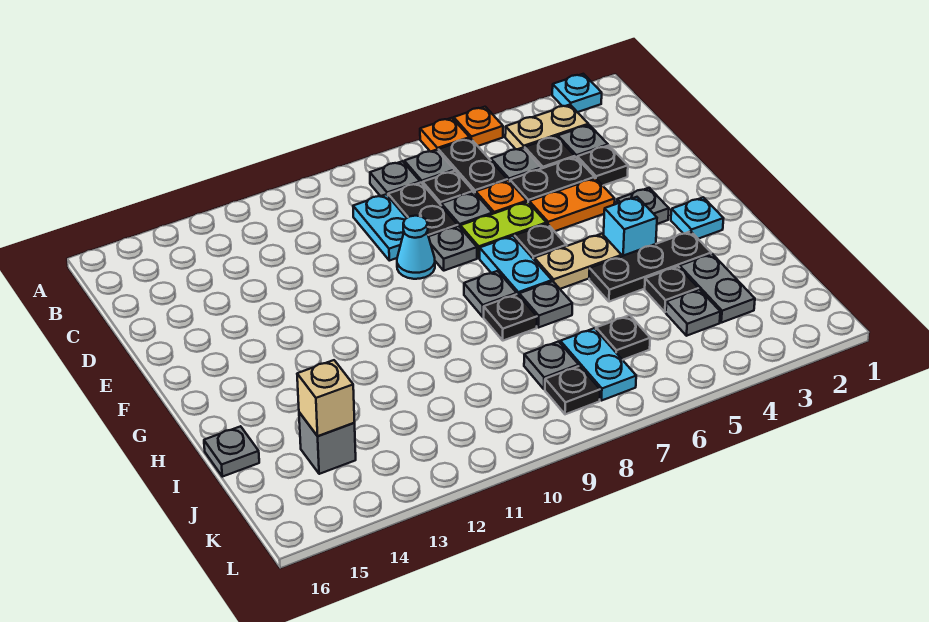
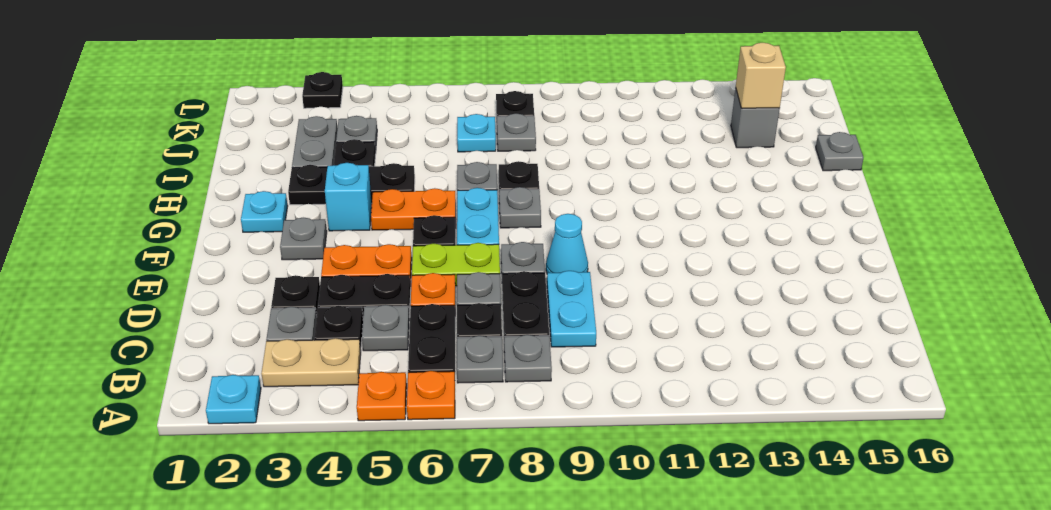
tan plate G5:G6 level 1 -> orange plate G5:G6 level 1
black plate J6 level 1 -> black plate L3 level 1
cyan plate J7:K7 level 1 -> cyan plate J7 level 1

